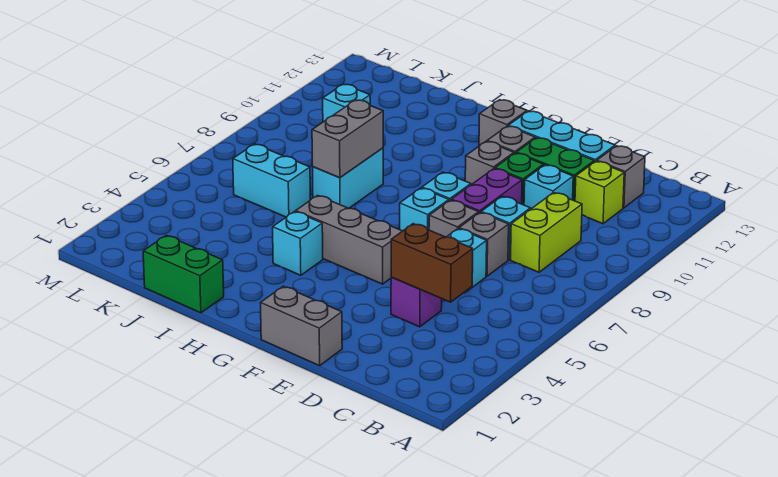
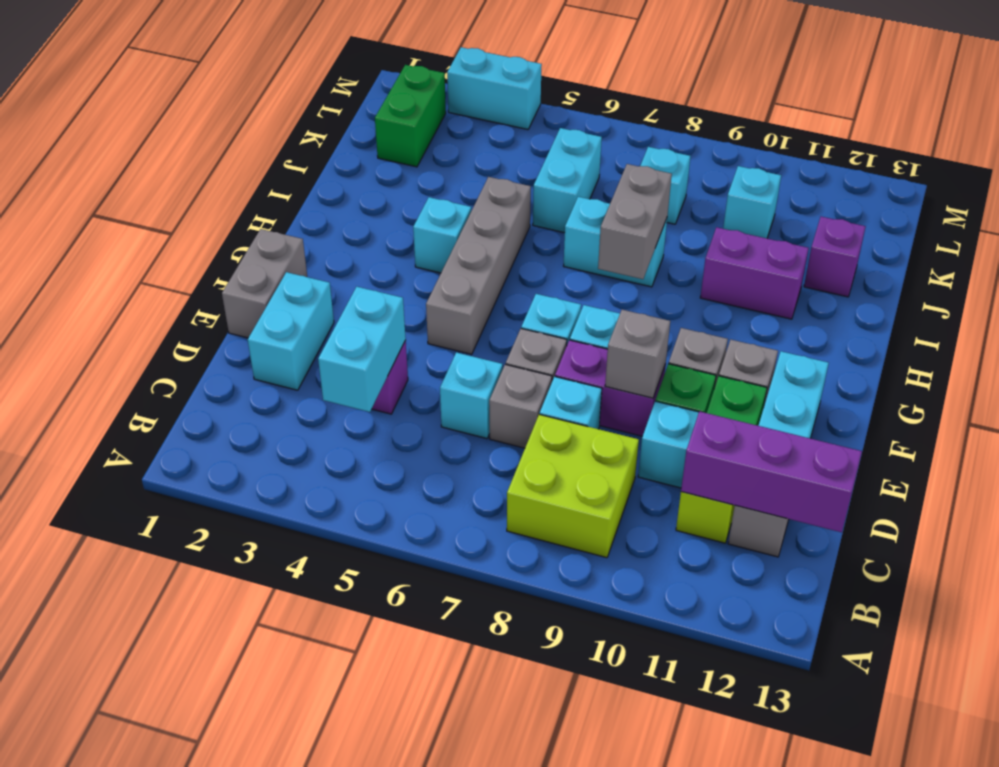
brown brick C4:D4 level 2 -> cyan brick C4:D4 level 2
lime brick C8:C9 level 1 -> lime brick B8:C9 level 1
none -> purple brick C11:C13 level 2
none -> cyan brick D2:E2 level 1
grey brick F5:H5 level 1 -> grey brick F5:I5 level 1
grey brick G12 level 1 -> grey brick E9 level 2
green brick I1:J1 level 1 -> green brick K2:L2 level 1
grey brick I7:I8 level 2 -> grey brick H8:I8 level 2
none -> purple brick I10:I11 level 1
none -> purple brick J12 level 1
none -> cyan brick K8 level 1
none -> cyan brick M3:M4 level 1

